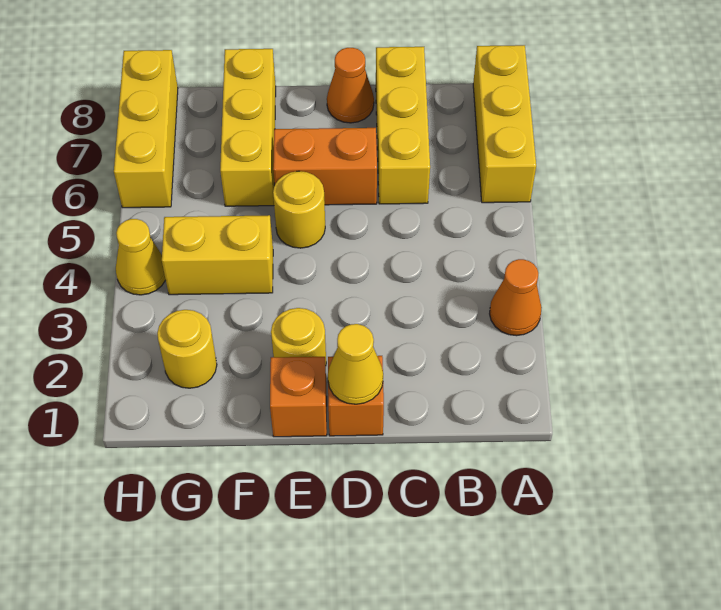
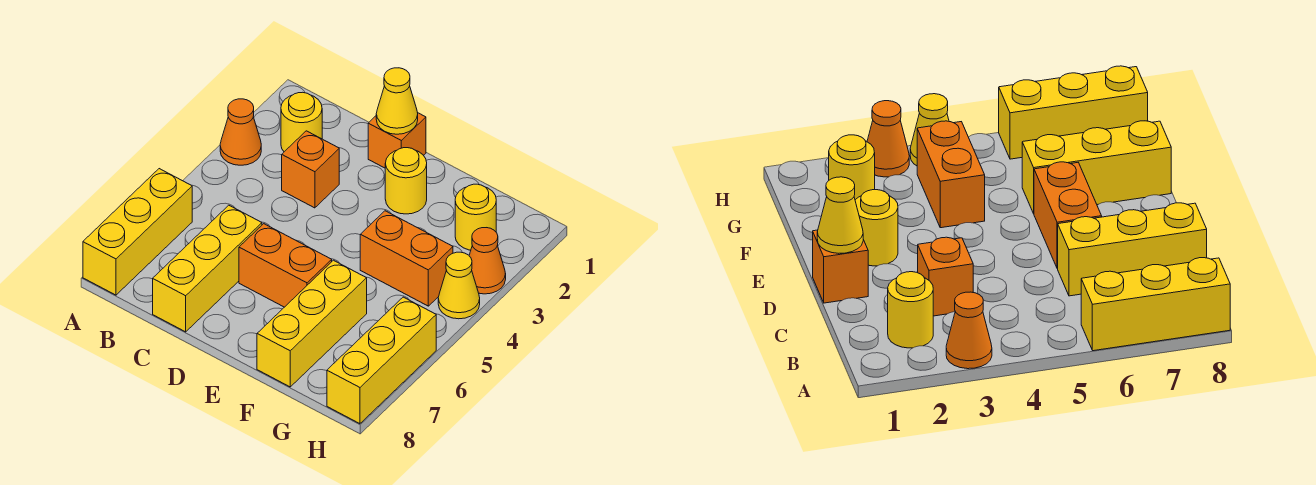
orange cone D8 level 1 -> orange cone H3 level 1
orange brick E1 level 1 -> orange brick C3 level 1
yellow round brick E5 level 1 -> yellow round brick B2 level 1
yellow brick F4:G4 level 1 -> orange brick F4:G4 level 1

